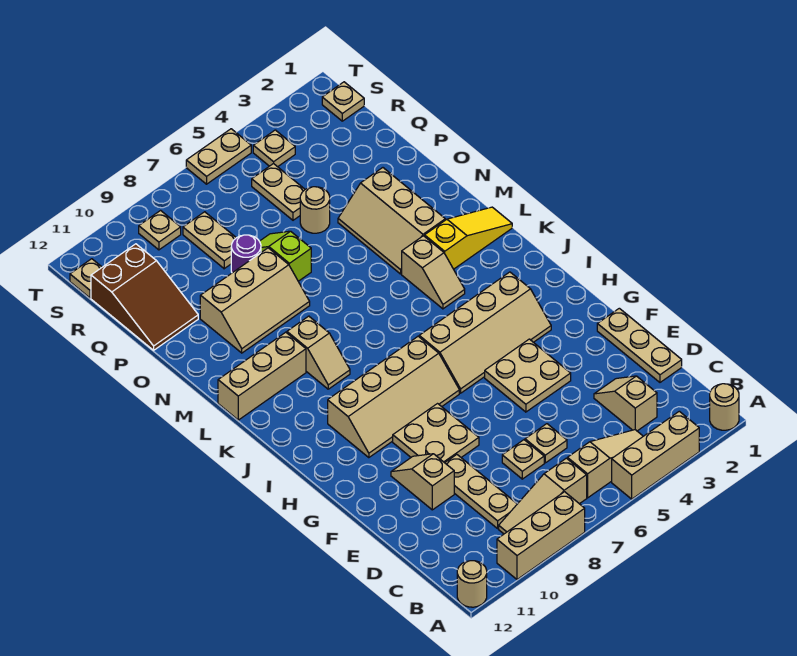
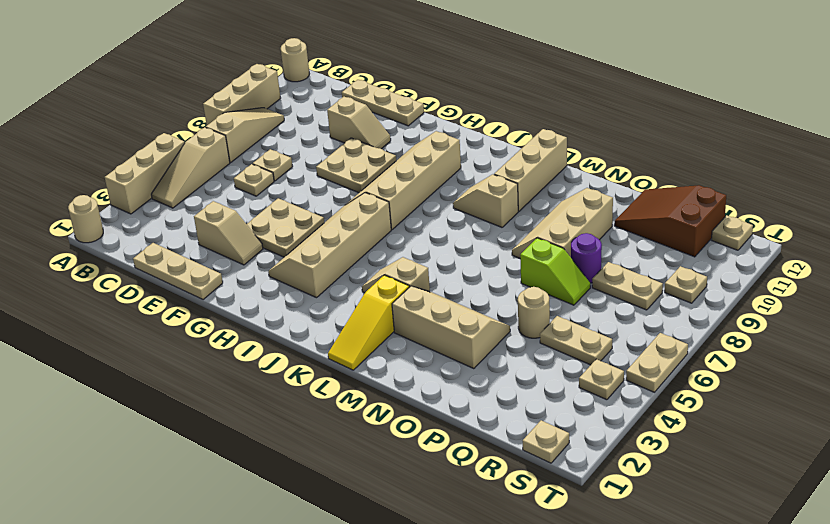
tan slope C3:D3 level 1 top C -> tan slope E3:F3 level 1 top E
tan plate C9:E9 level 1 -> tan plate D12:F12 level 1

